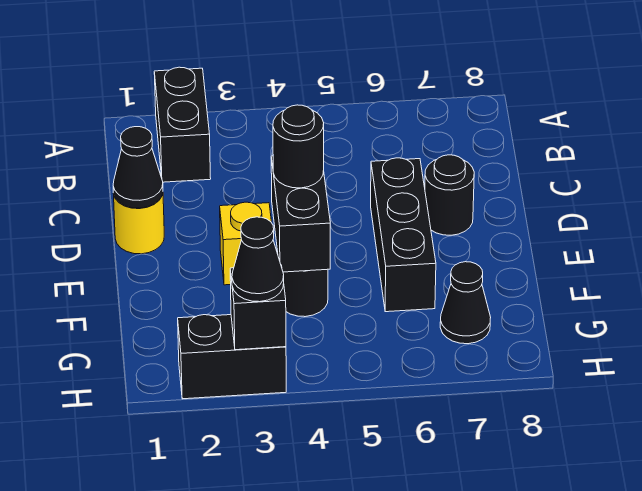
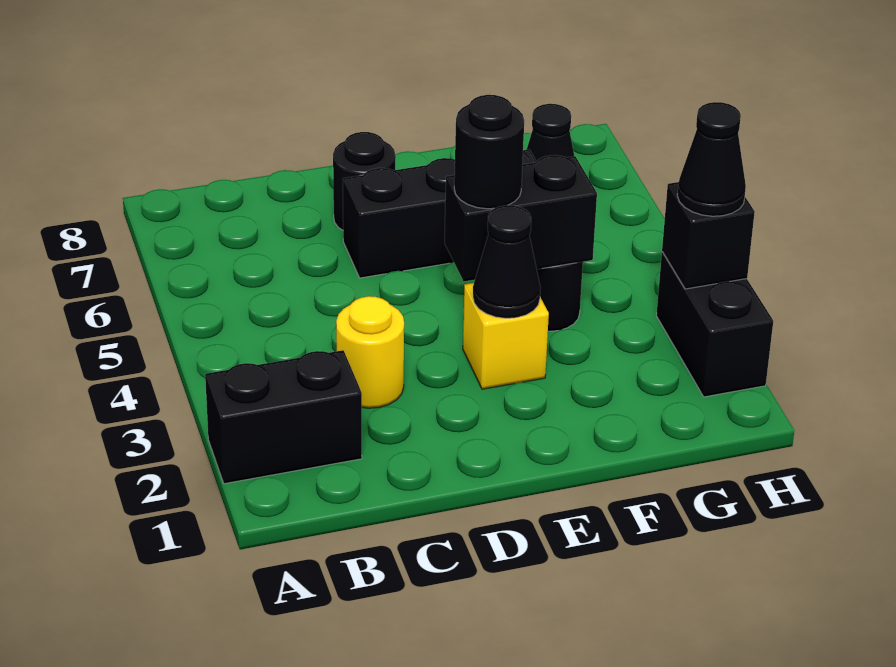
yellow round brick D1 level 1 -> yellow round brick C3 level 1
black cone D1 level 2 -> black cone E3 level 2

